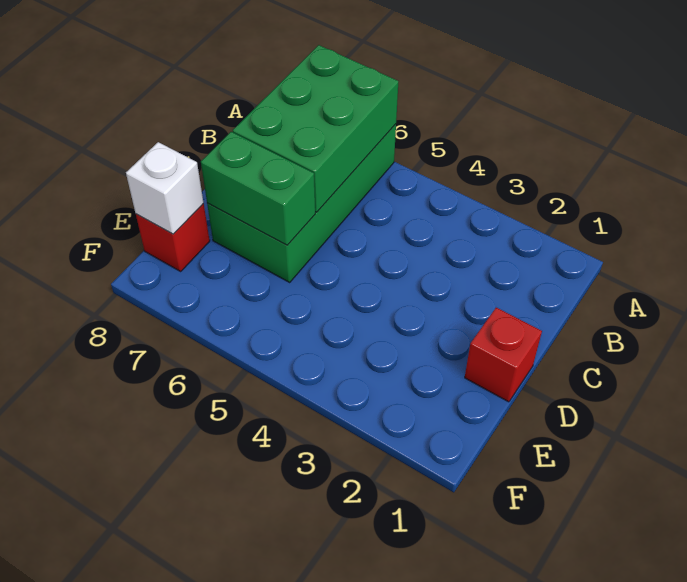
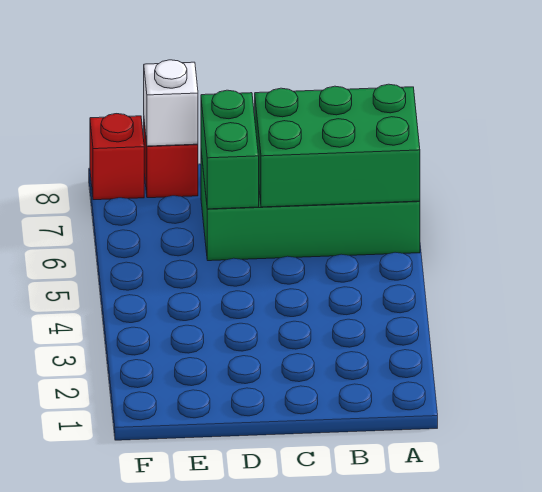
red brick D1 level 1 -> red brick F8 level 1

